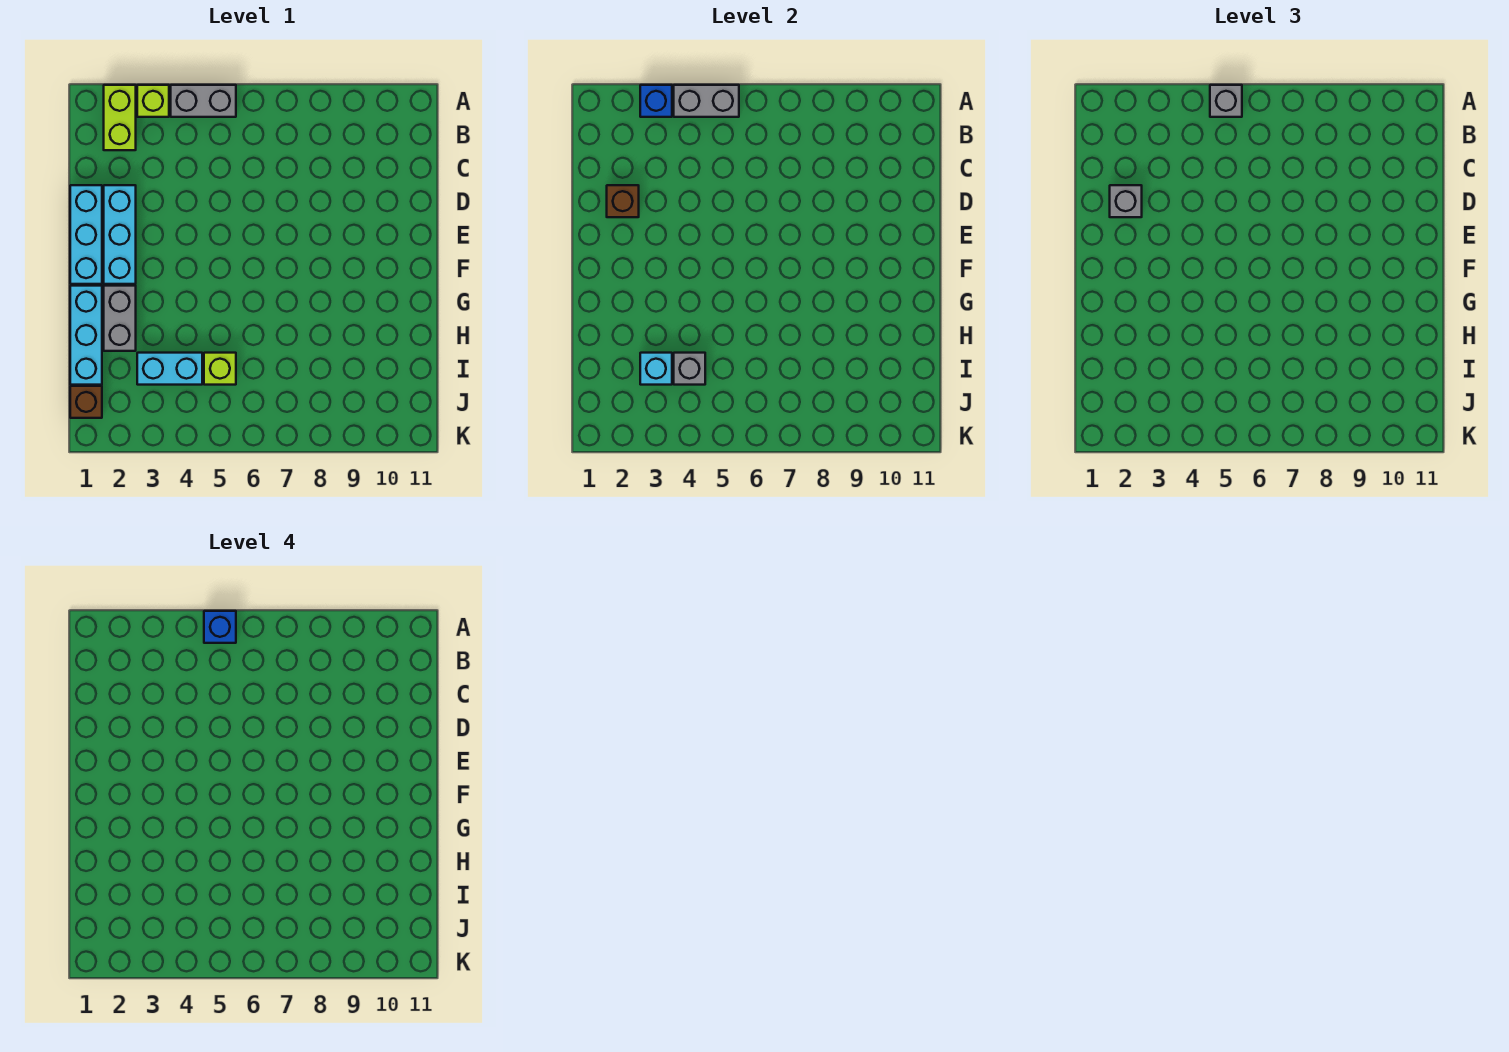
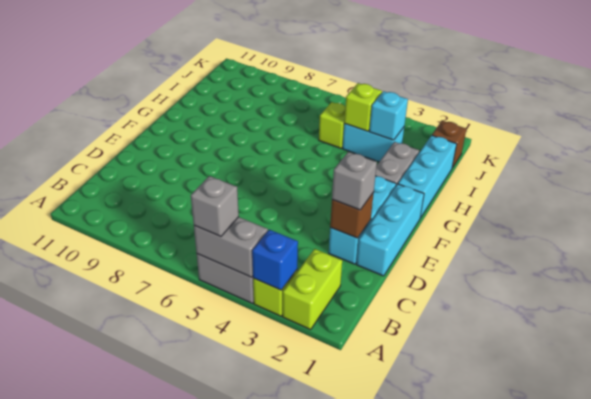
blue brick A5 level 4 -> none
grey brick I4 level 2 -> lime brick I4 level 2

